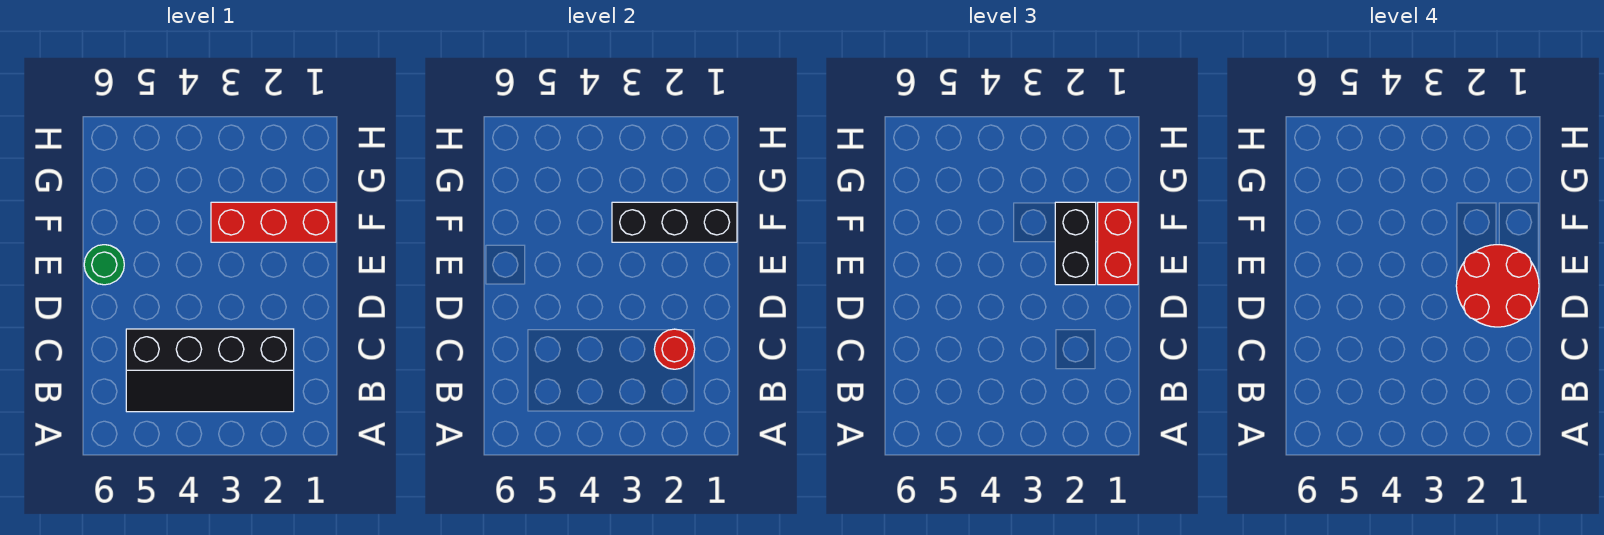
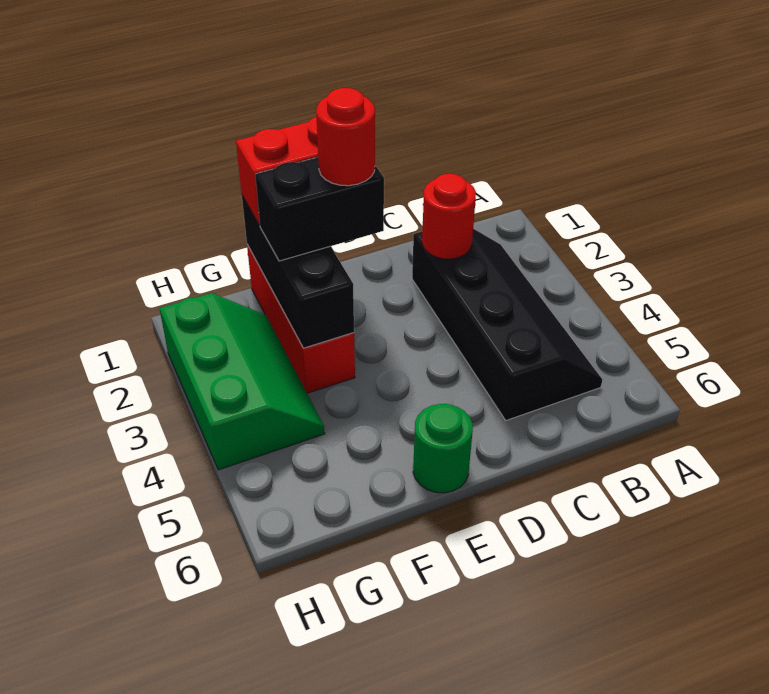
red round brick D1:E2 level 4 -> red round brick E2 level 4
none -> green slope G2:H4 level 1 top H

